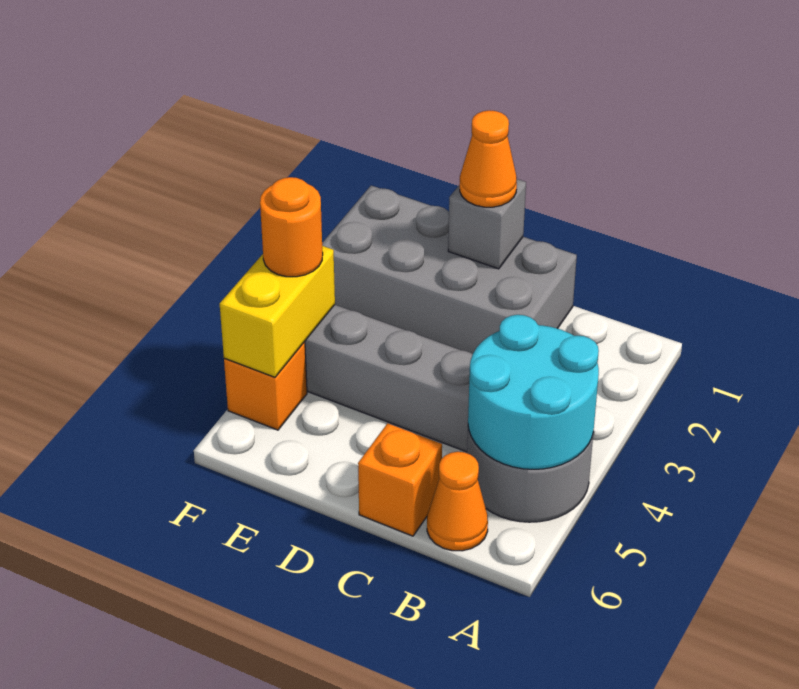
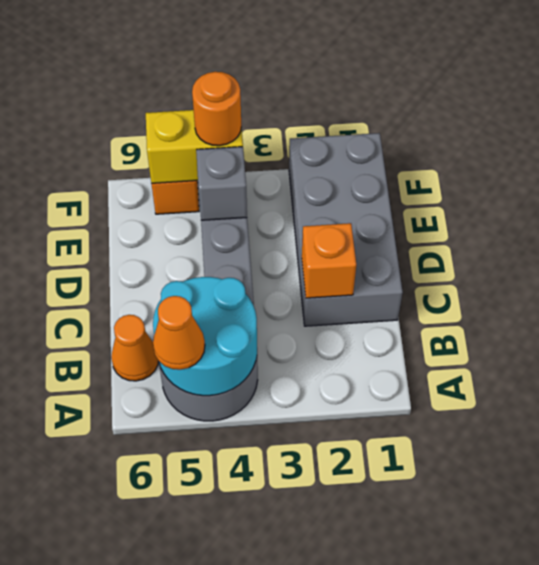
orange brick C6 level 1 -> orange brick C2 level 2
grey brick D1 level 2 -> grey brick E4 level 2
orange cone D1 level 3 -> orange cone A5 level 3

